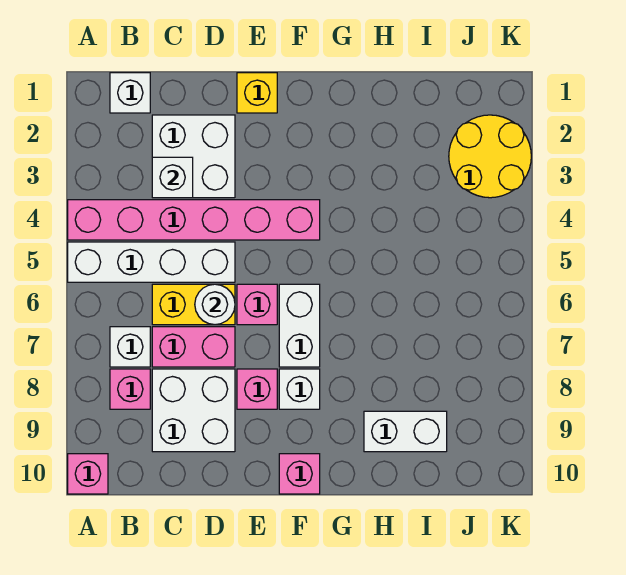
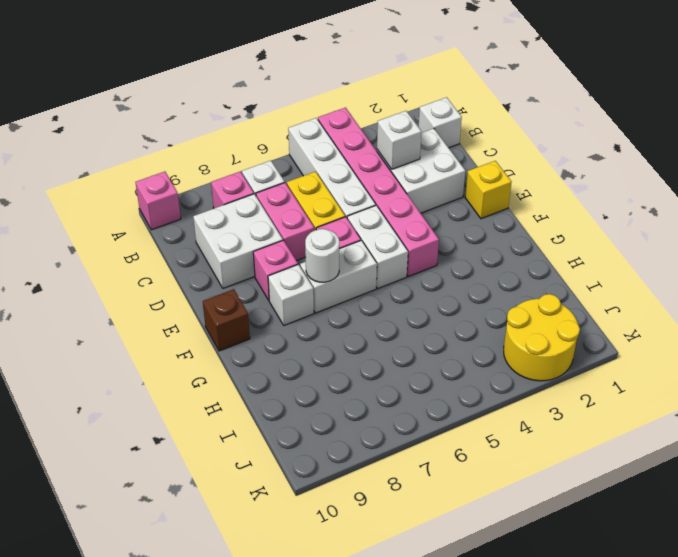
white round brick D6 level 2 -> white round brick F7 level 2
pink brick F10 level 1 -> brown brick F10 level 1
white brick H9:I9 level 1 -> white brick E5:F5 level 1

